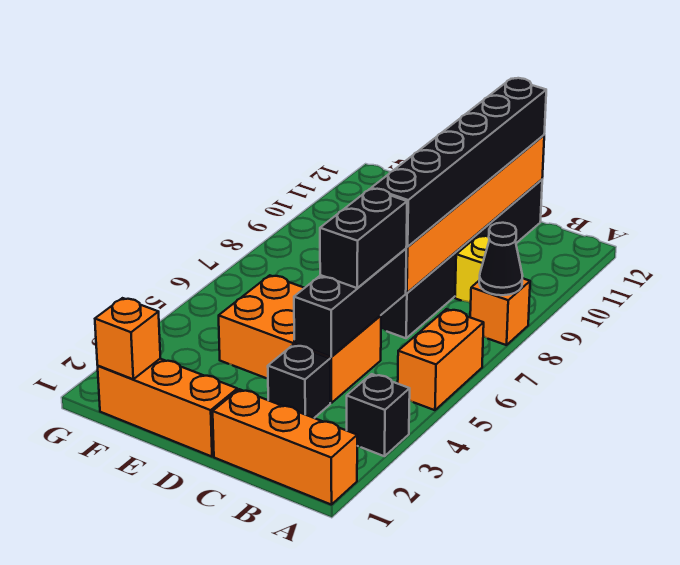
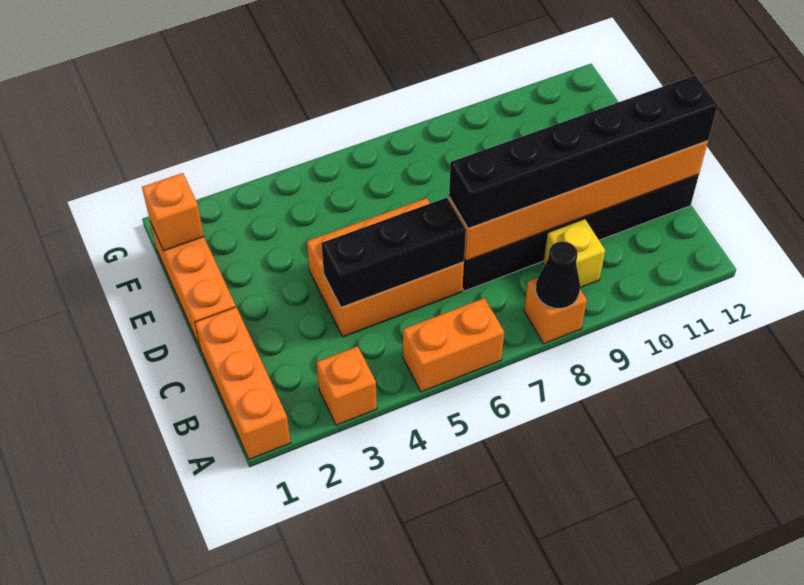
black brick A3 level 1 -> orange brick A3 level 1
black brick C3 level 1 -> none
orange brick C4:E5 level 1 -> orange brick C4:D6 level 1
black brick C5:C6 level 3 -> none

